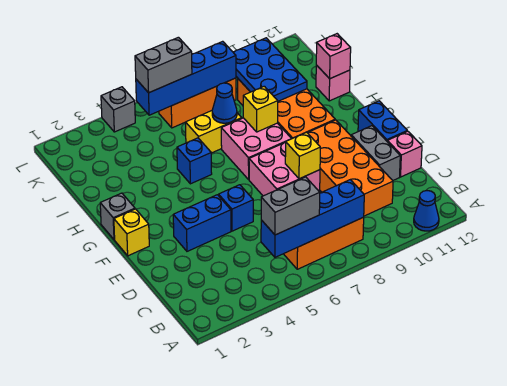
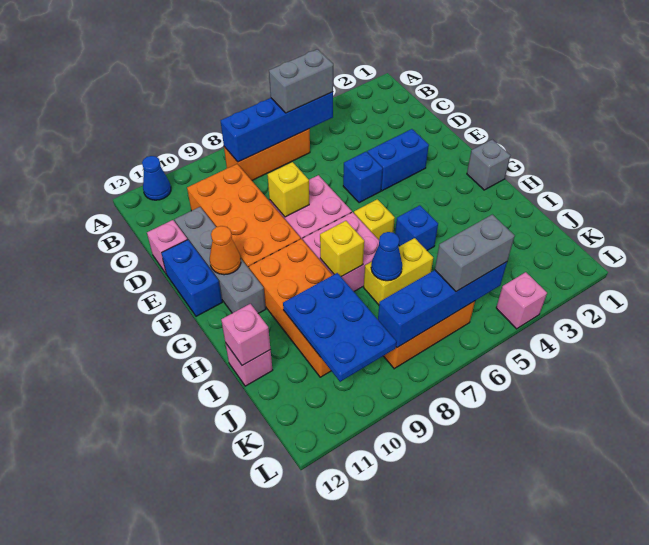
grey brick D11:E11 level 1 -> grey brick D11:G11 level 1
yellow brick F1 level 1 -> yellow brick G6 level 1
none -> orange cone F11 level 2
grey brick L4 level 1 -> pink brick L4 level 1

